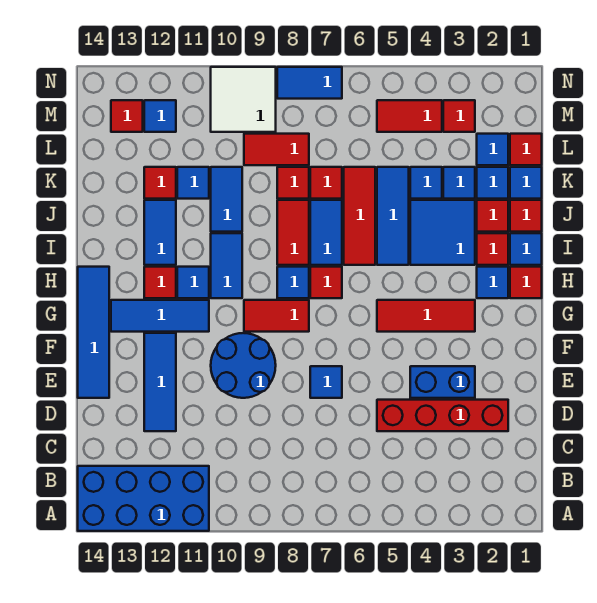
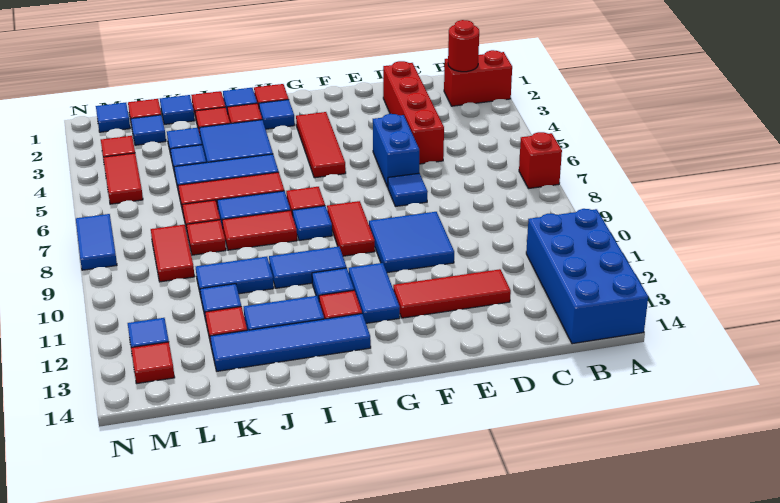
none -> red brick A2:B2 level 1
none -> red brick A7 level 1
none -> red round brick B2 level 2
blue tile D12:F12 level 1 -> red tile D12:F12 level 1
blue brick E3:E4 level 1 -> blue brick E5:E6 level 1
blue round brick E9:F10 level 1 -> blue tile E9:F10 level 1
blue tile E14:H14 level 1 -> blue tile H13:K13 level 1
blue tile G11:G13 level 1 -> blue tile G11:G12 level 1
blue tile K2 level 1 -> blue tile M1 level 1
white tile M9:N10 level 1 -> none

